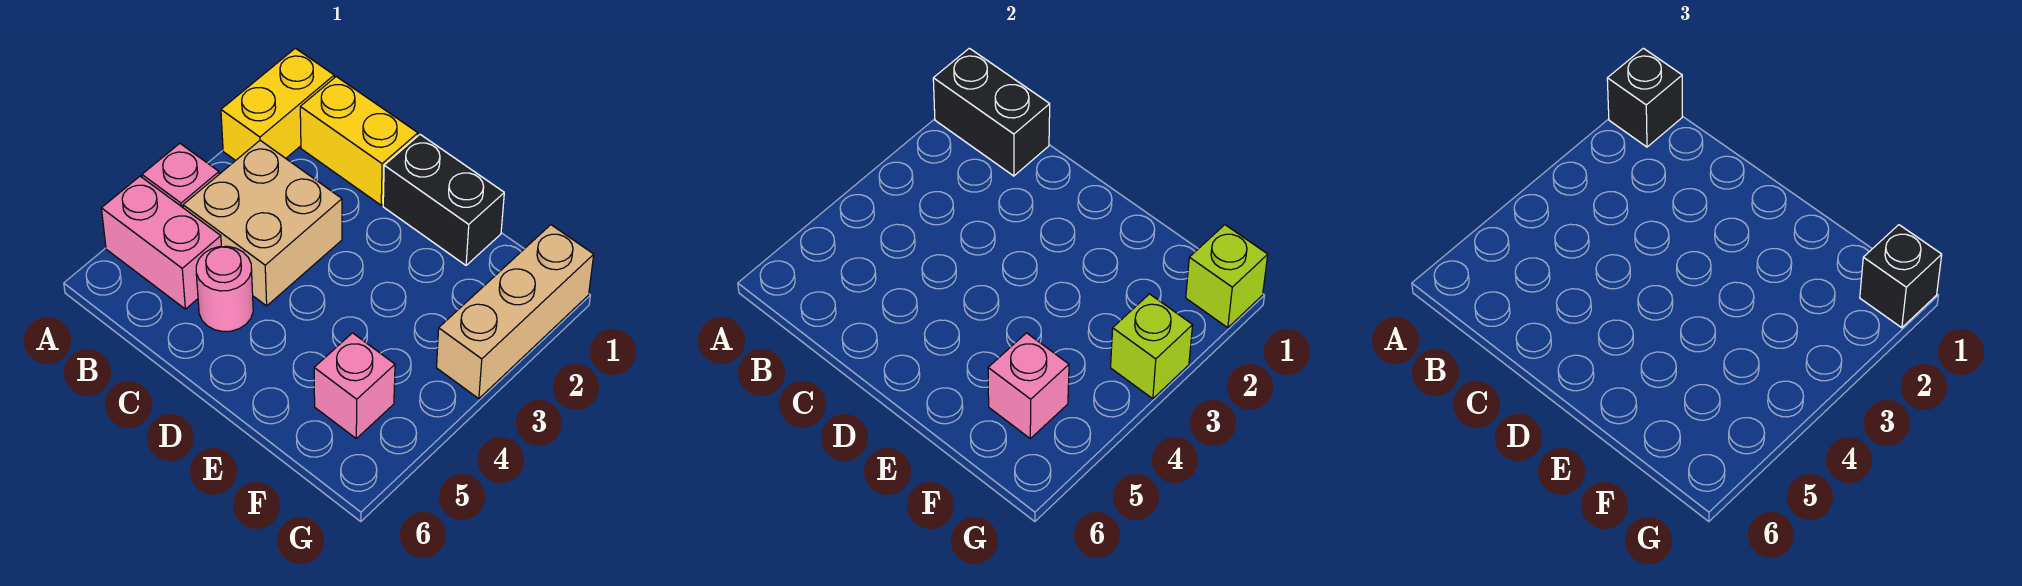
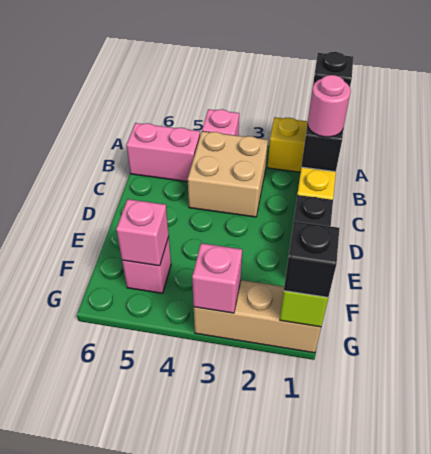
pink brick A5:B5 level 1 -> pink brick B5:B6 level 1
pink round brick C5 level 1 -> pink round brick B1 level 3
lime brick G3 level 2 -> pink brick G3 level 2

